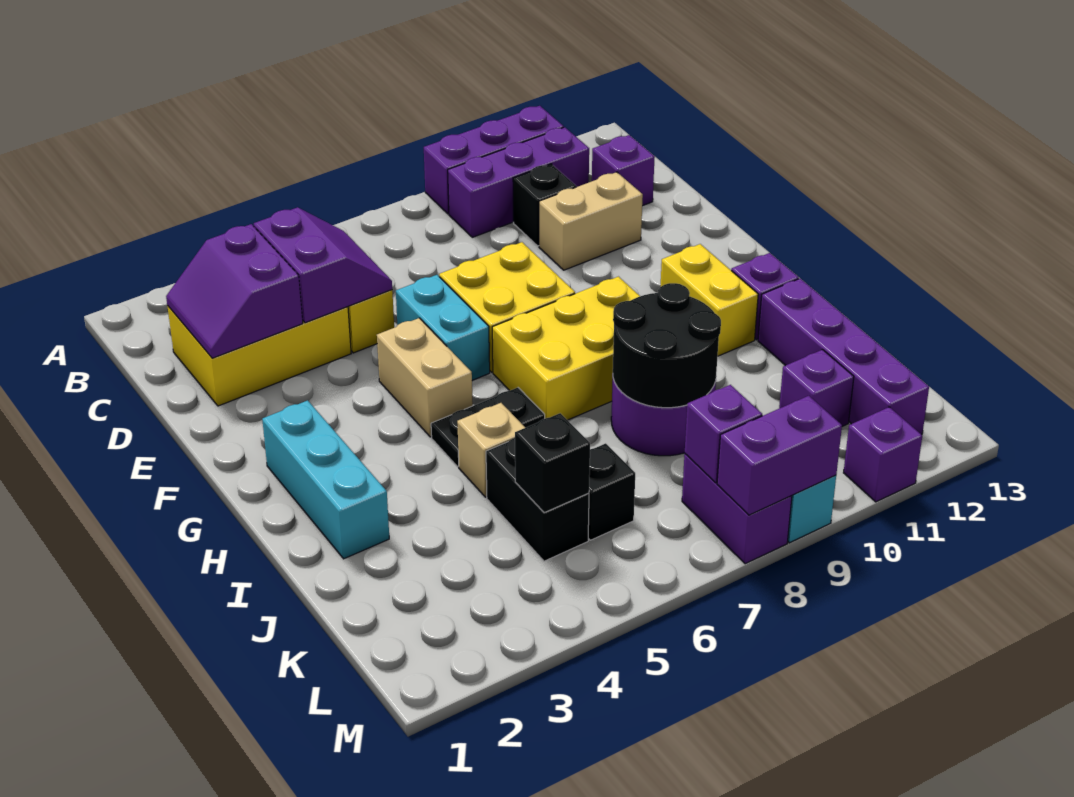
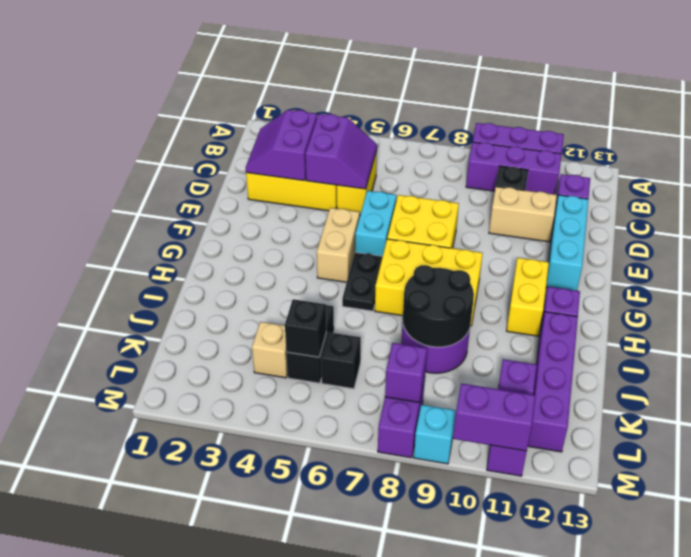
cyan brick G2:I2 level 1 -> cyan brick D12:F12 level 1
black plate H5:H6 level 1 -> black plate G6:H6 level 1
tan brick I5 level 1 -> tan brick K4 level 1
purple brick M8:M9 level 2 -> purple brick M10:M11 level 2

